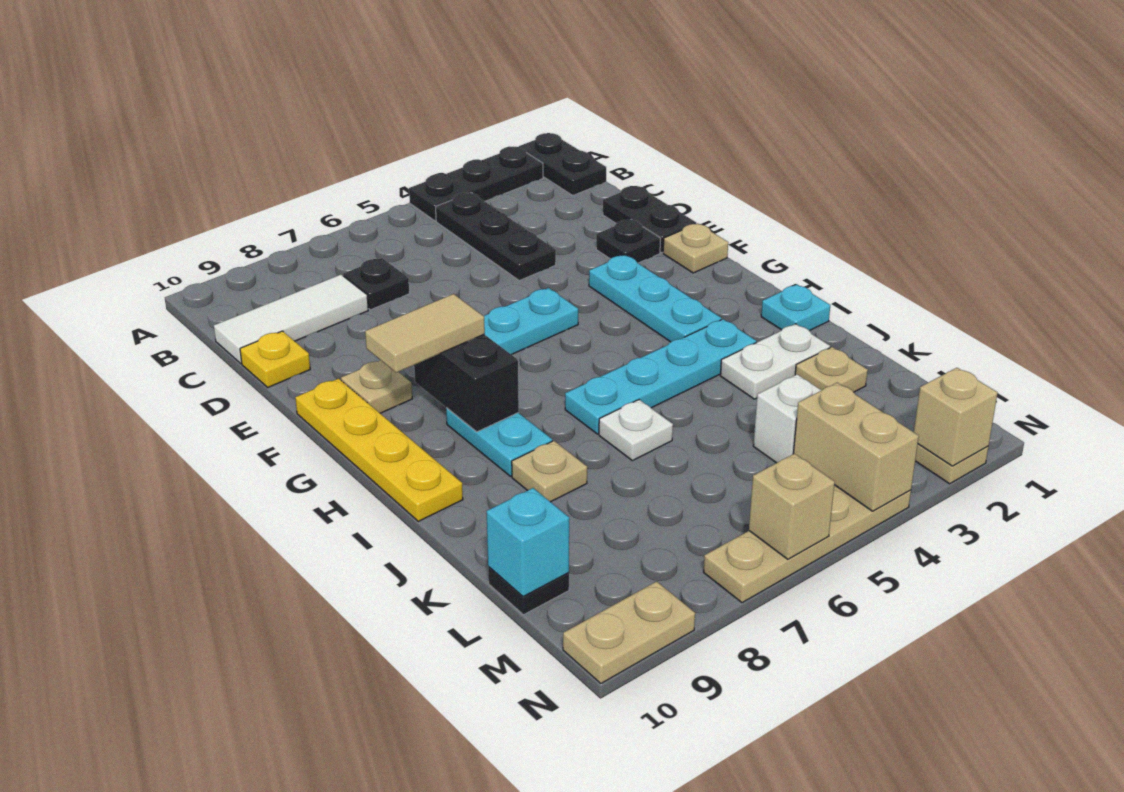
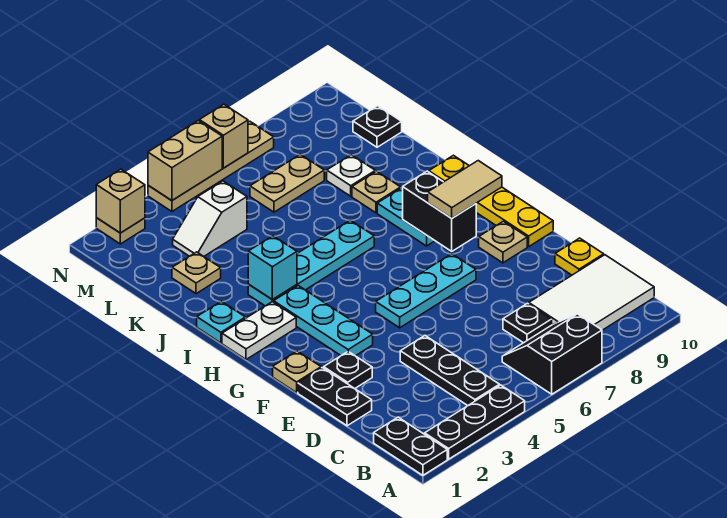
none -> black slope A6:B7 level 1 top A
white tile C8:C10 level 1 -> white tile B8:C10 level 1
white plate J2:J3 level 1 -> white plate H1:H2 level 1
white plate J6 level 1 -> white plate K8 level 1
cyan brick L10 level 2 -> cyan brick I3 level 2
tan brick M4:N4 level 2 -> tan brick N4:N5 level 2
tan plate N9:N10 level 1 -> tan plate L6:L7 level 1

